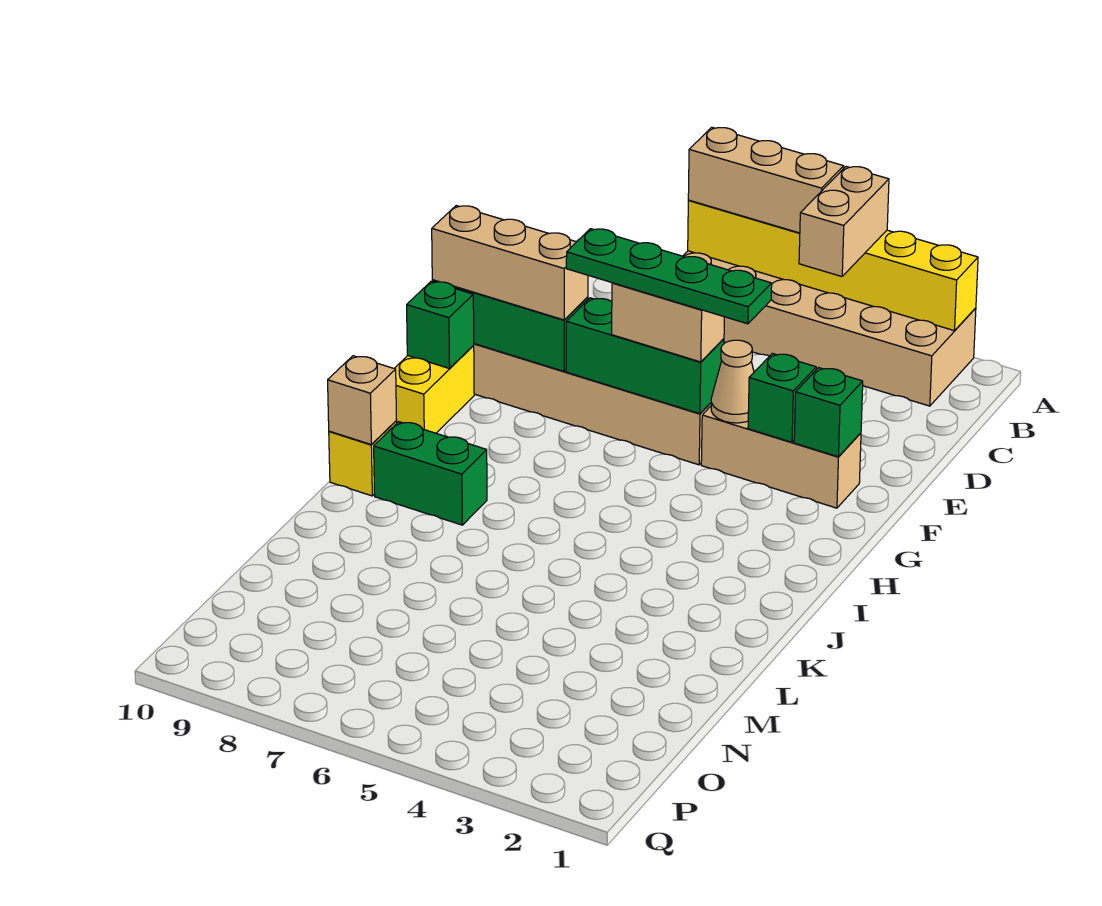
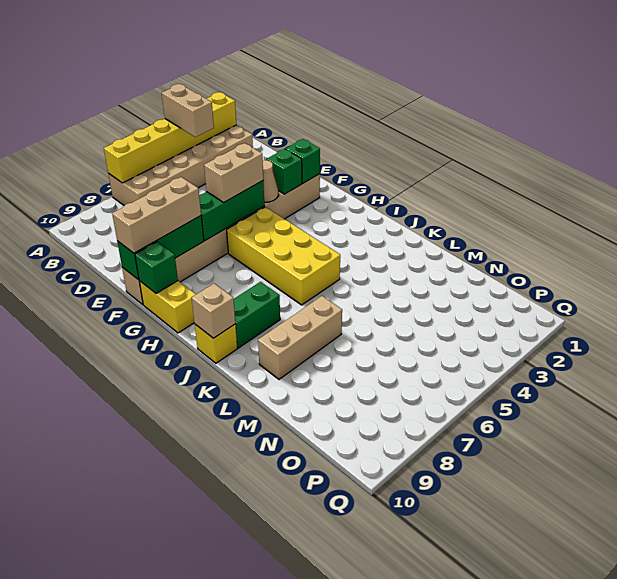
tan brick A5:A7 level 3 -> tan brick L7:L9 level 1
green plate F4:F7 level 4 -> none
none -> yellow brick G5:J6 level 1

